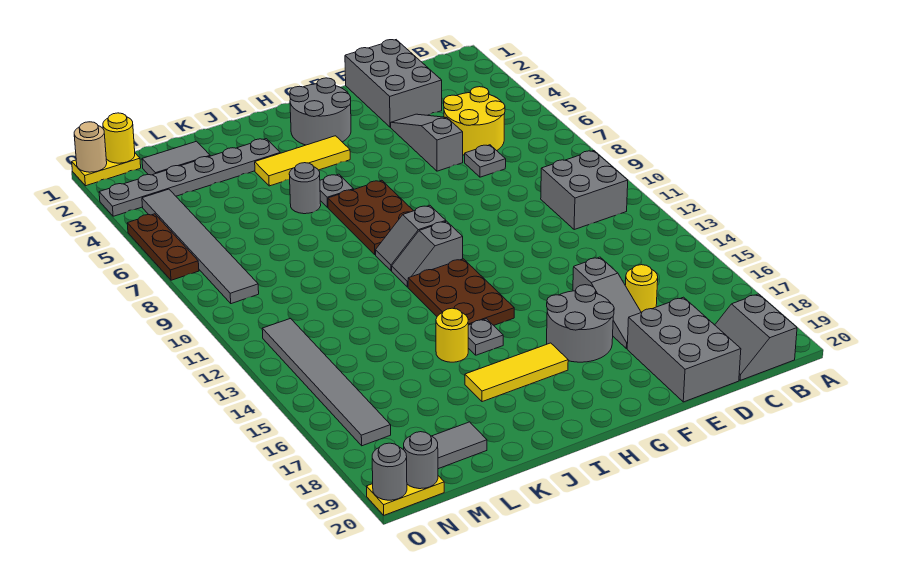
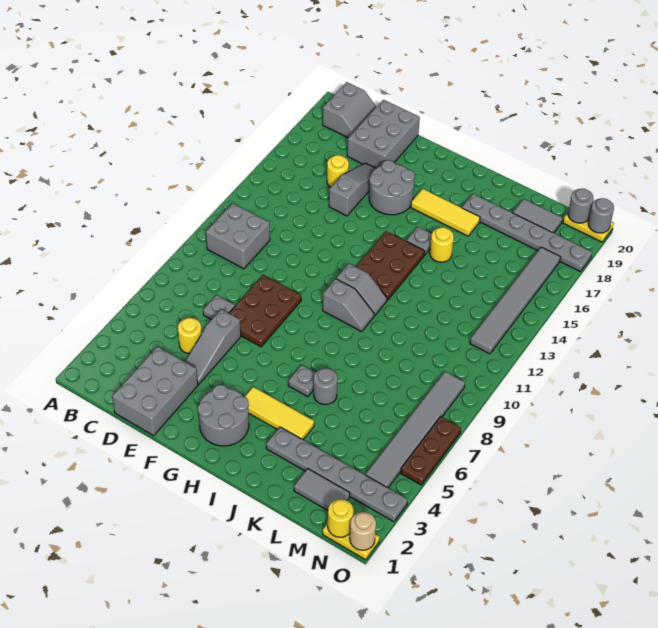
yellow round brick C5:D6 level 1 -> yellow round brick D5 level 1
brown plate H7:I9 level 1 -> brown plate E7:F9 level 1
none -> grey plate J18:O18 level 1

